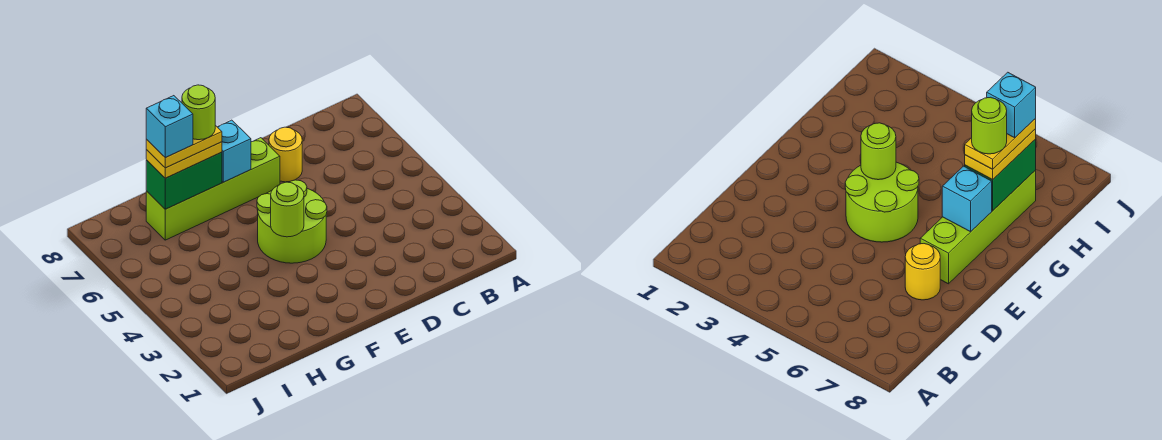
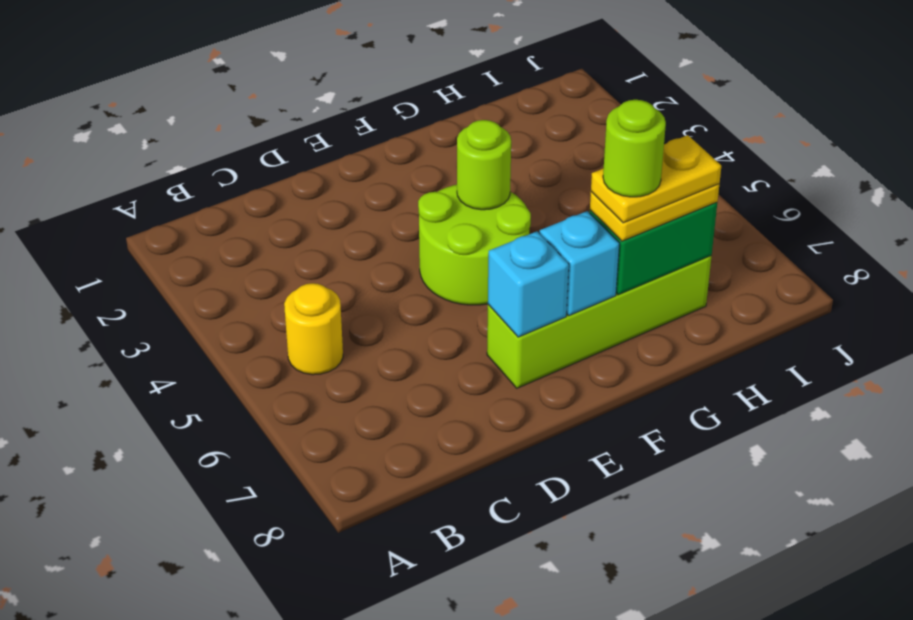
yellow round brick D7 level 1 -> yellow round brick B5 level 1
cyan brick H7 level 5 -> cyan brick E7 level 2

